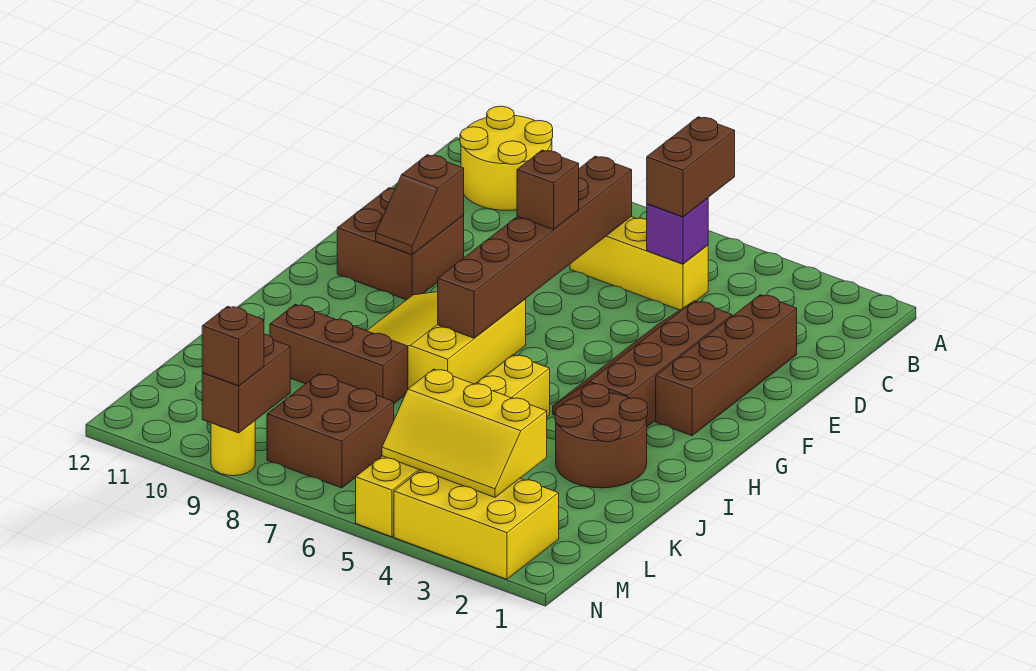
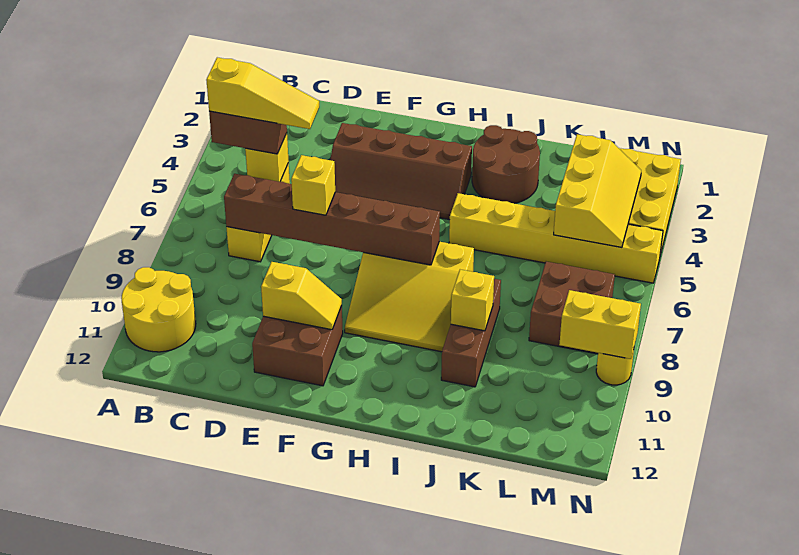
none -> yellow slope B5:D5 level 4 top B
purple brick C5 level 2 -> yellow brick C5 level 2
brown brick D2:G2 level 1 -> none
brown brick E7 level 3 -> yellow brick E7 level 3
brown slope E10:F10 level 2 top E -> yellow slope E10:F10 level 2 top E
none -> yellow brick J9 level 2
brown brick M9:N9 level 2 -> yellow brick M9:N9 level 2
brown brick N9 level 3 -> none

